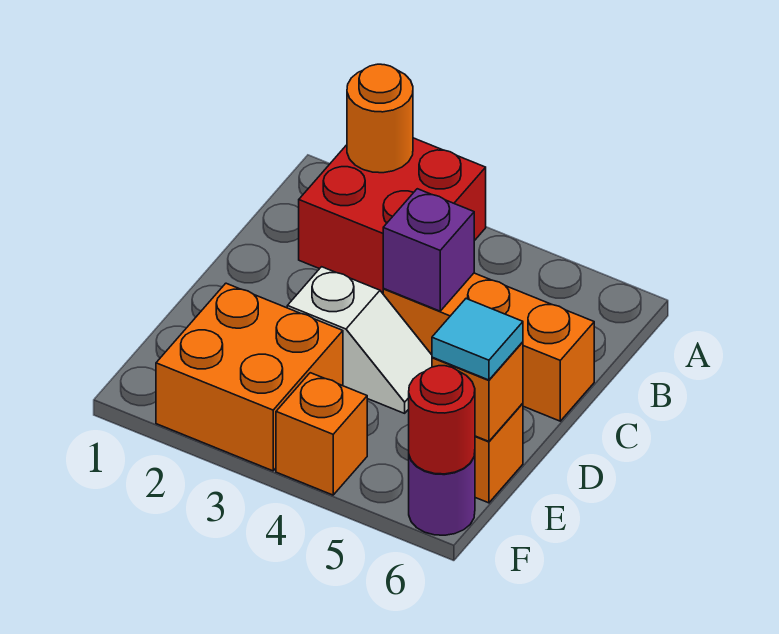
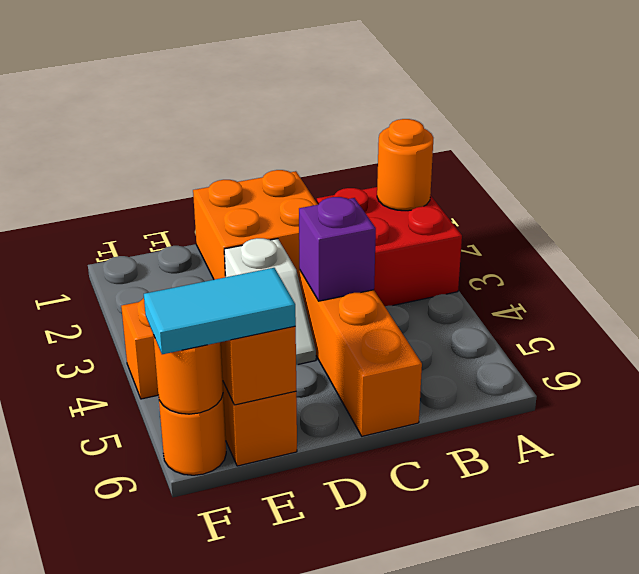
orange brick E2:F3 level 1 -> orange brick C1:D2 level 1
cyan tile E6 level 3 -> cyan tile E6:F6 level 3
purple round brick F6 level 1 -> orange round brick F6 level 1
red round brick F6 level 2 -> orange round brick F6 level 2

